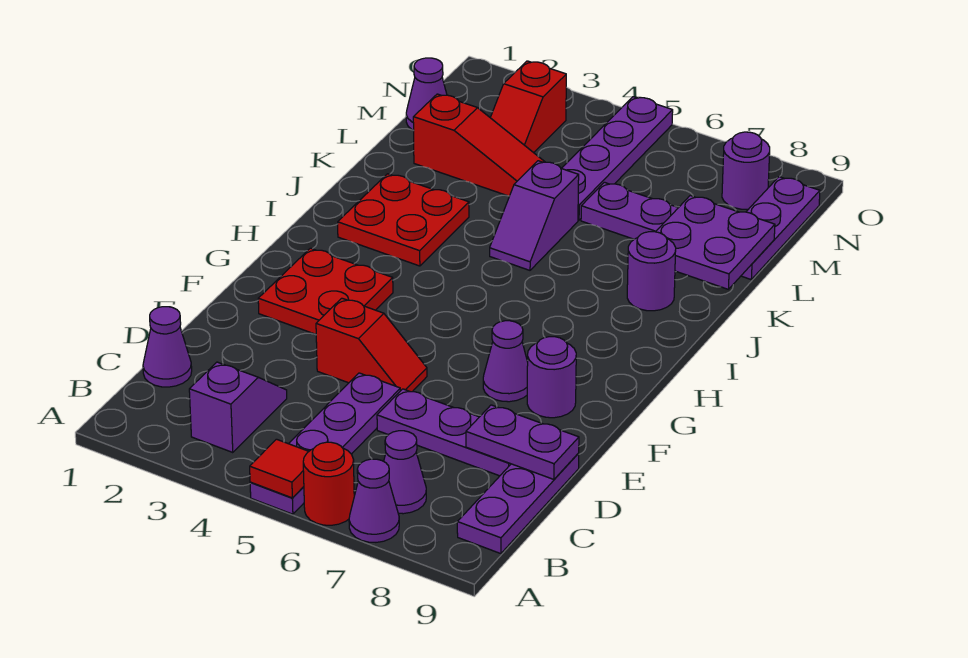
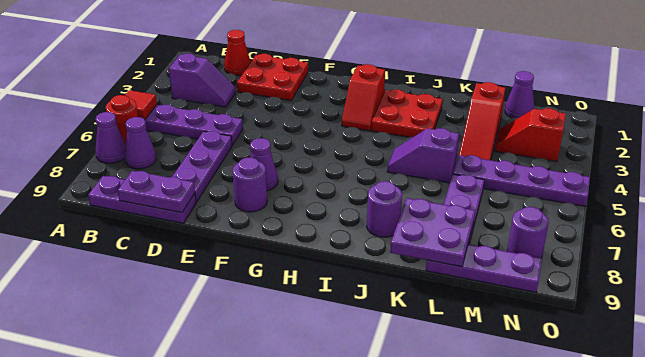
purple cone C1 level 1 -> red cone C1 level 1
purple plate D8:D9 level 2 -> purple plate C9:D9 level 2
red slope E4:E5 level 1 top 4 -> red slope H2:H3 level 1 top 2
red plate F2:G3 level 1 -> red plate D1:E2 level 1

